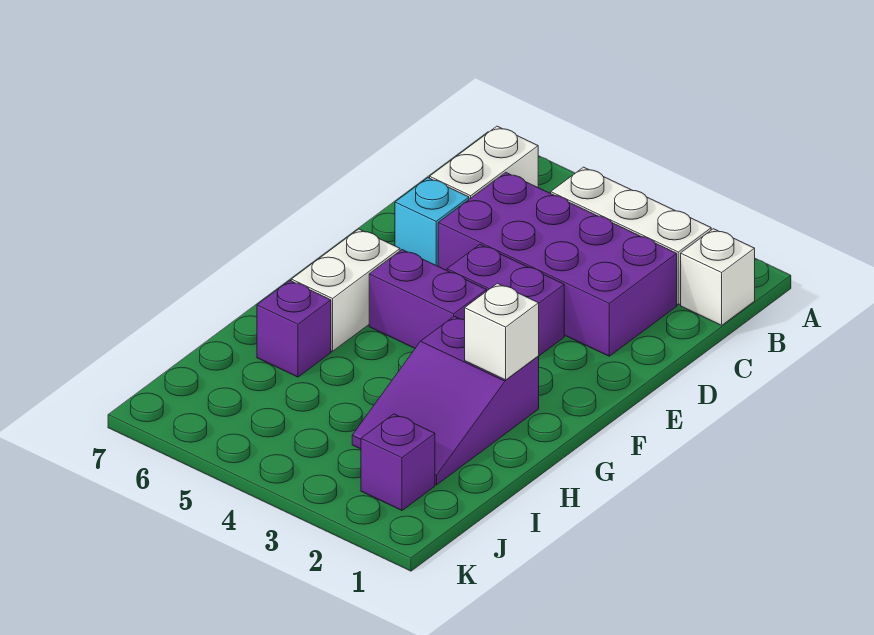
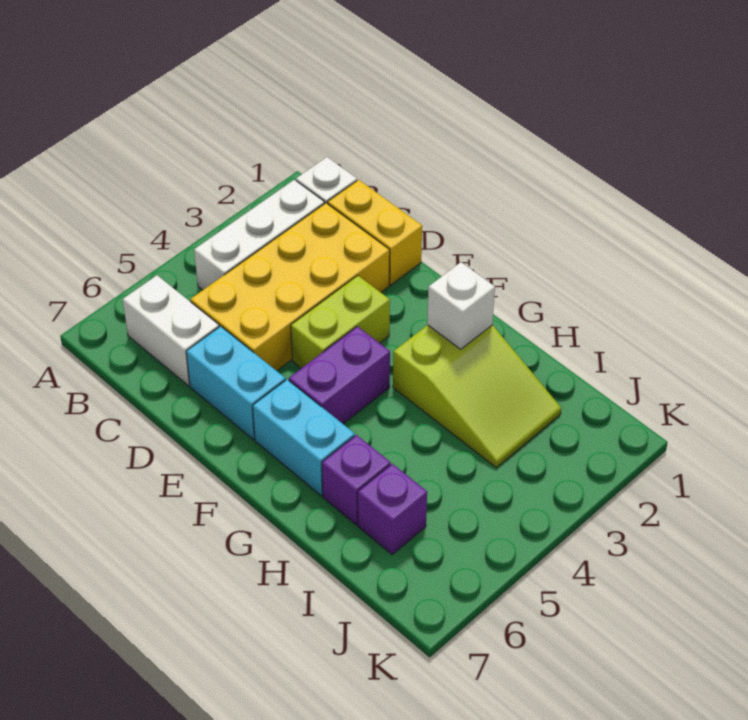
none -> yellow brick C1:D1 level 1
purple brick C2:D5 level 1 -> yellow brick C2:D5 level 1
cyan brick D6 level 1 -> cyan brick D6:E6 level 1
purple brick E3:E4 level 1 -> lime brick E3:E4 level 1
white brick F6:G6 level 1 -> cyan brick F6:G6 level 1
purple slope G2:I3 level 1 top G -> lime slope G2:I3 level 1 top G
purple brick J2 level 1 -> purple brick I6 level 1

